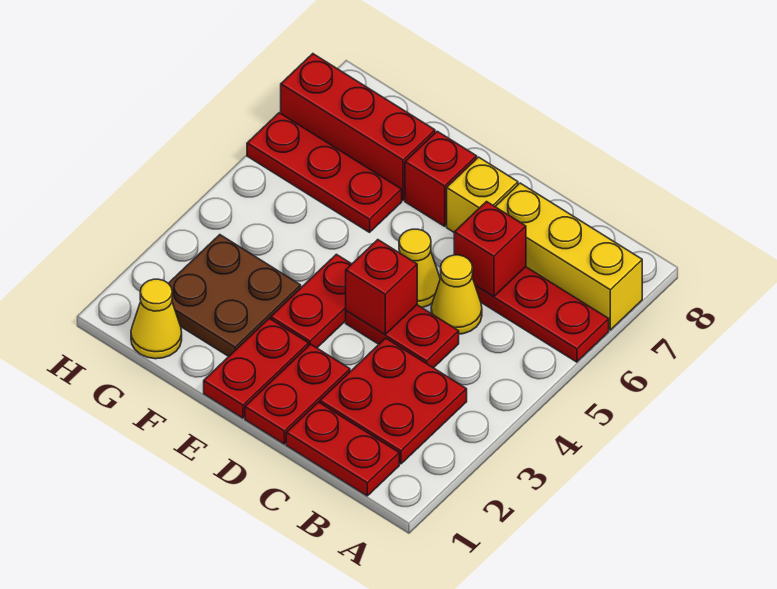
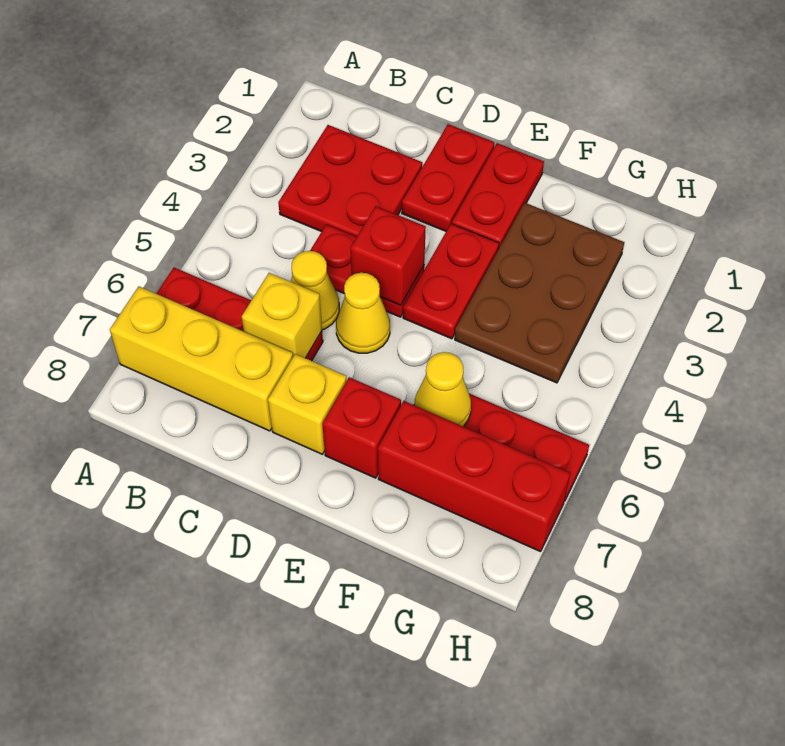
red plate B1:C1 level 1 -> none
red brick C6 level 2 -> yellow brick C6 level 2
brown plate F2:G3 level 1 -> brown plate F2:G4 level 1
yellow cone G1 level 1 -> yellow cone F6 level 2

